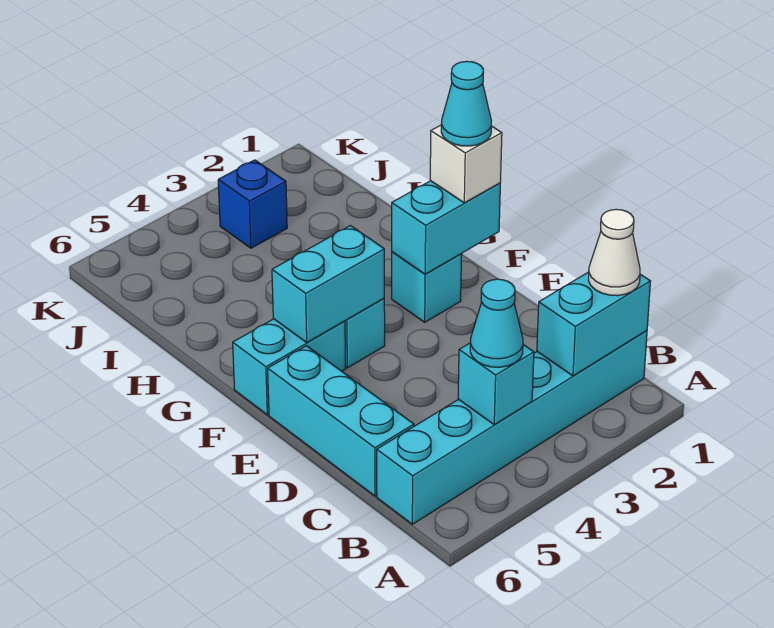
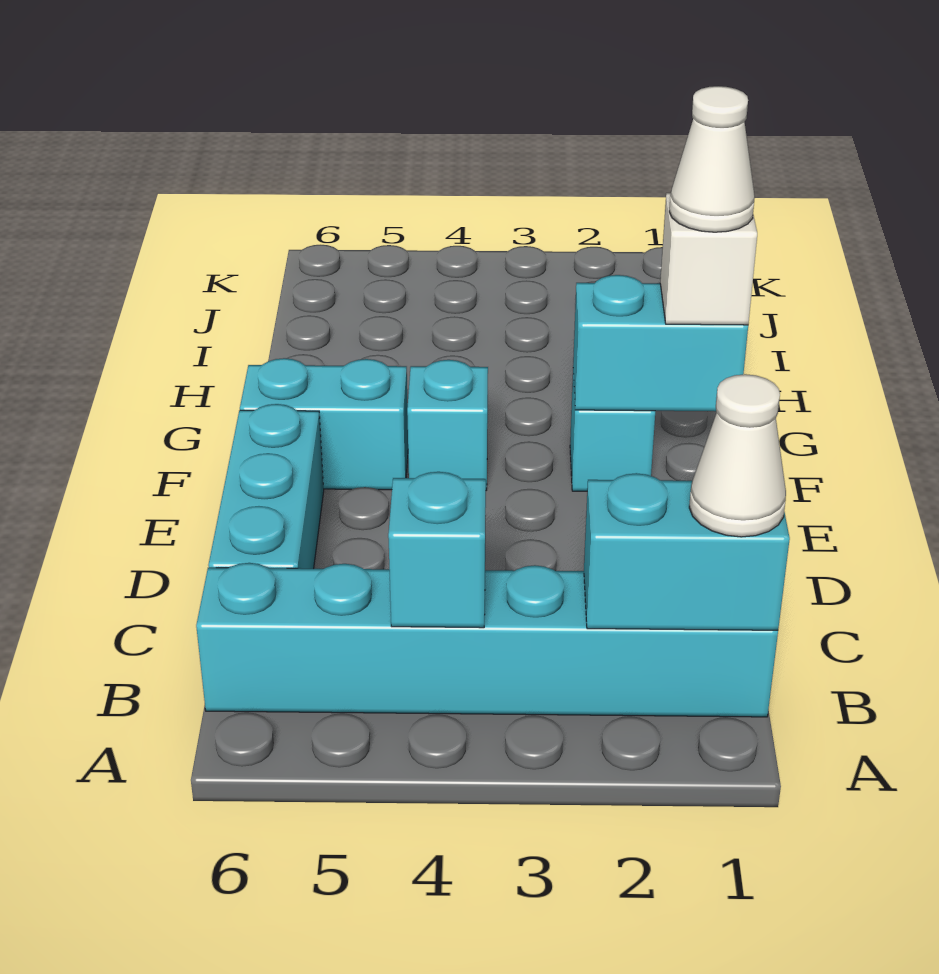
cyan cone B4 level 3 -> none
cyan cone F1 level 4 -> white cone F1 level 4
cyan brick F4:F5 level 2 -> none
blue brick J3 level 1 -> none

